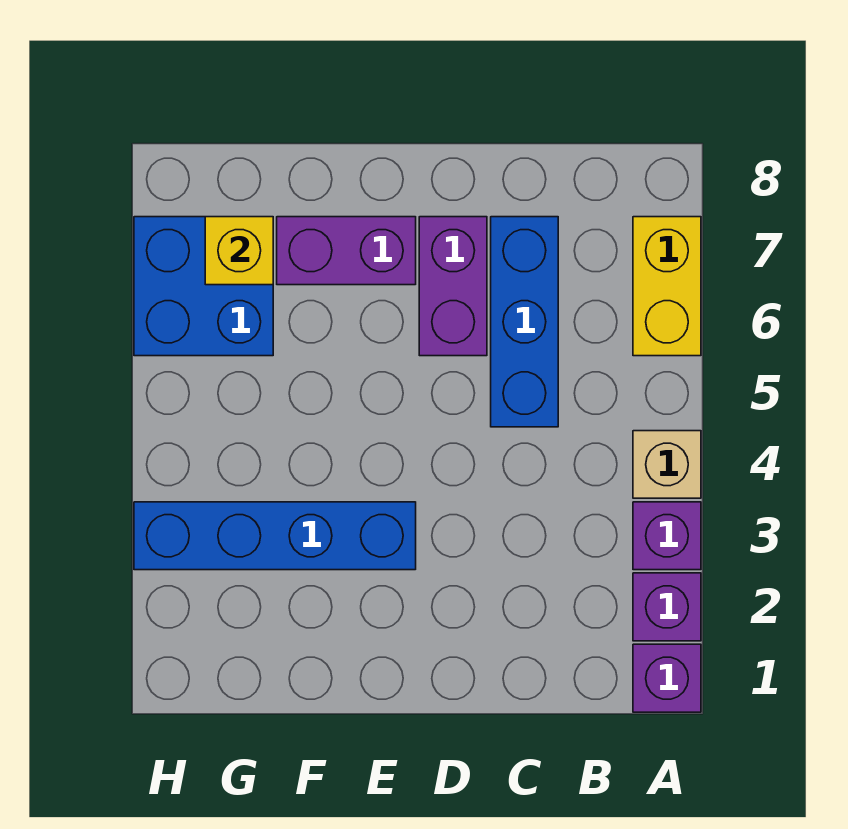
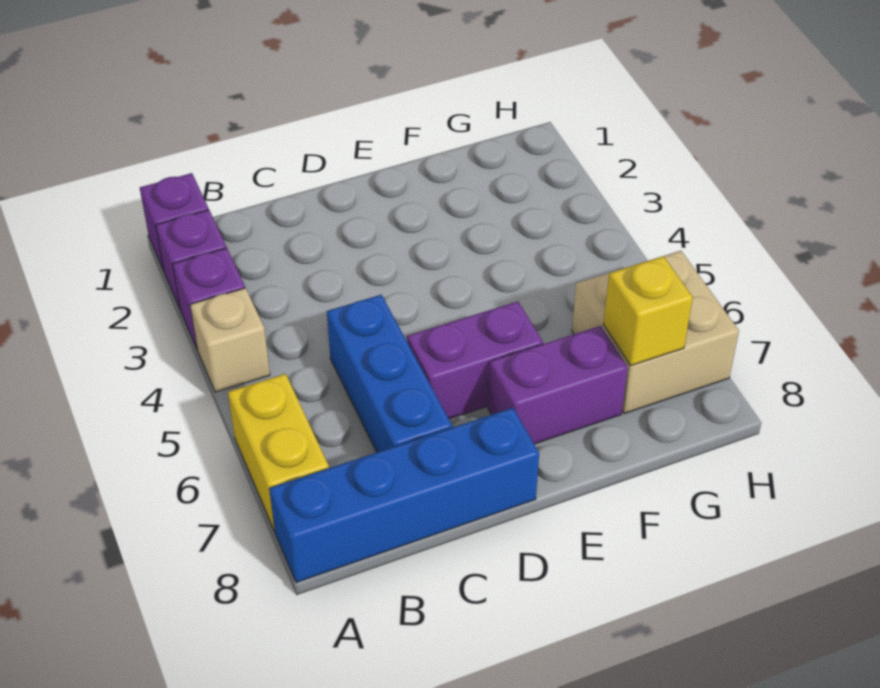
purple brick D6:D7 level 1 -> purple brick D6:E6 level 1
blue brick E3:H3 level 1 -> blue brick A8:D8 level 1
blue brick G6:H7 level 1 -> tan brick G6:H7 level 1

